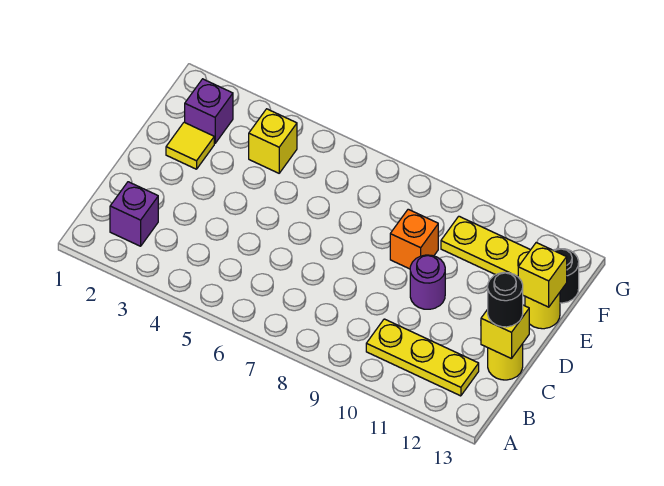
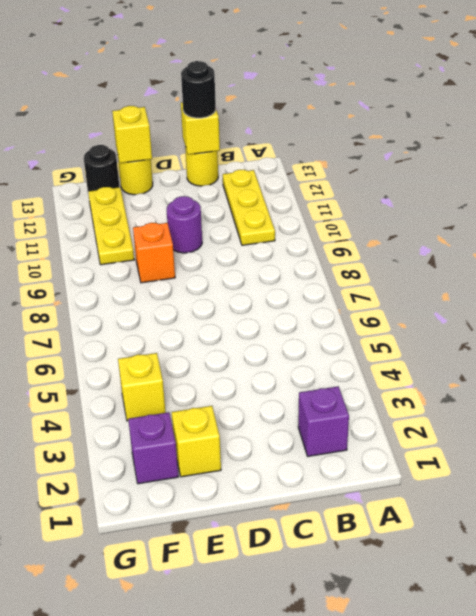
yellow tile E2 level 1 -> yellow brick E2 level 1

